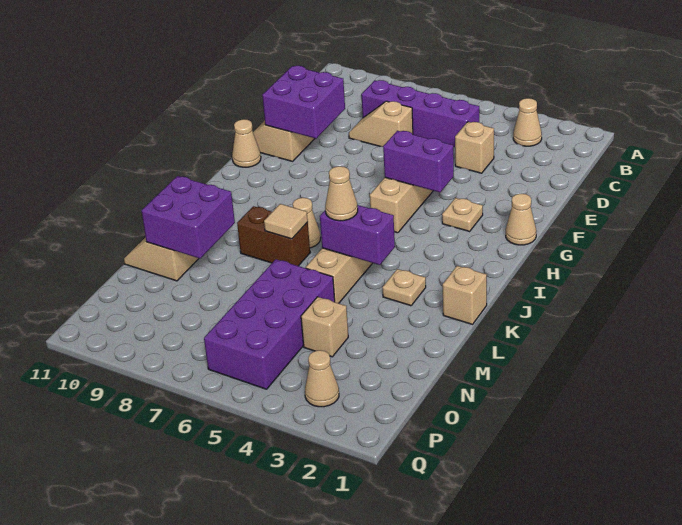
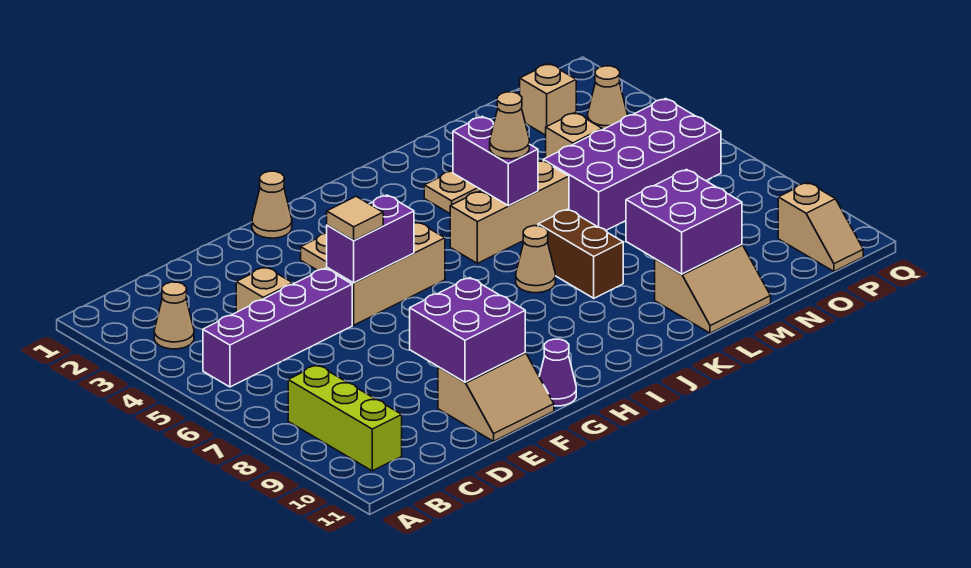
none -> lime brick B8:B10 level 1
purple brick C5:C8 level 1 -> purple brick B5:E5 level 1
tan slope D7:D8 level 1 top 7 -> tan slope P10:P11 level 1 top 10
purple brick G4:G5 level 2 -> purple brick F5:G5 level 2
tan cone G11 level 1 -> purple cone G11 level 1
tan brick K1 level 1 -> tan brick O2 level 1
tan tile K7 level 2 -> tan tile F5 level 3

